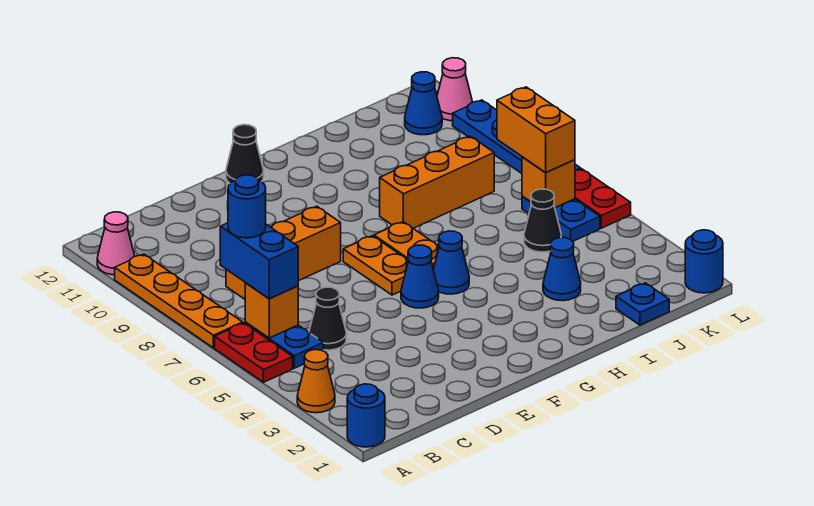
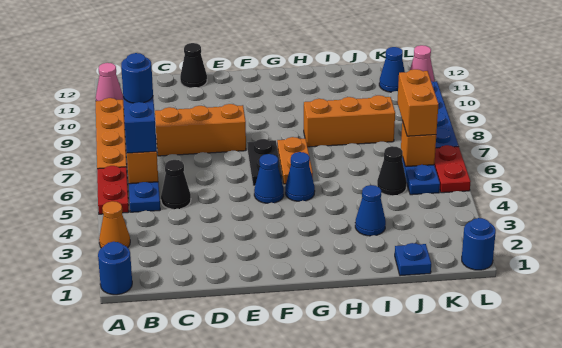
orange plate F6:F7 level 1 -> black plate F6:F7 level 1
black cone F12 level 1 -> black cone D12 level 1

